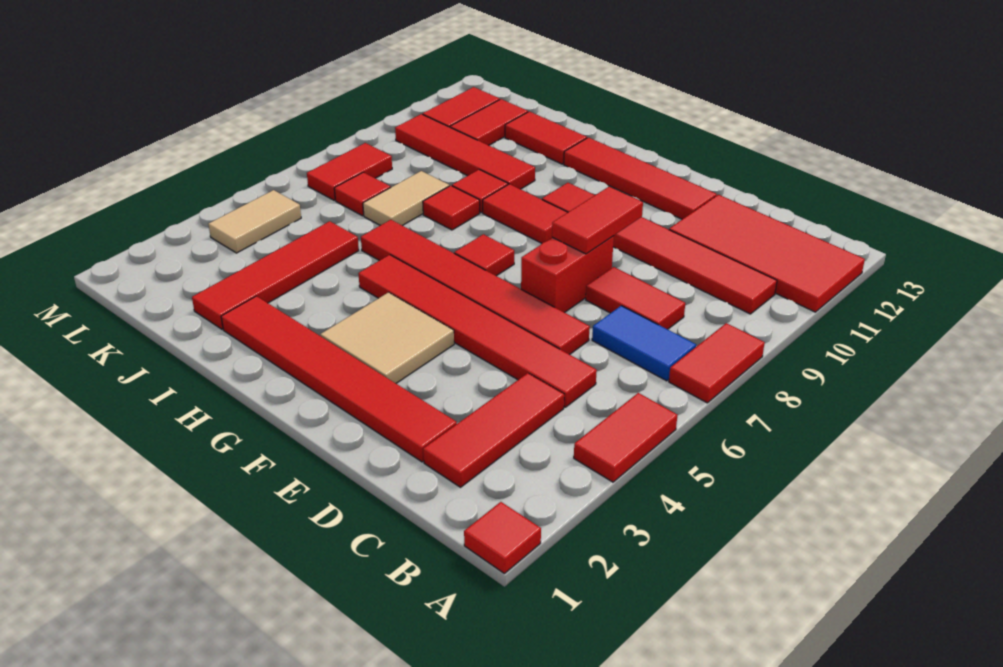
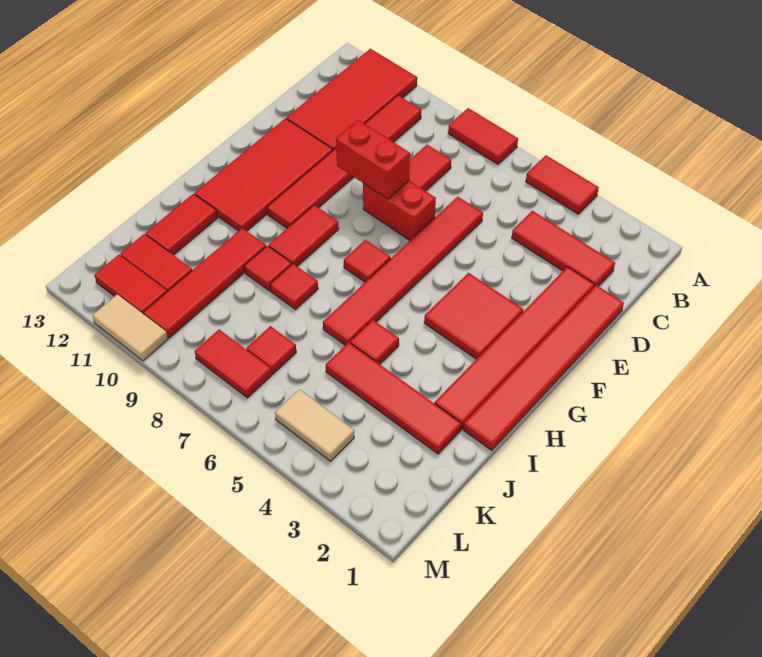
red tile A1 level 1 -> red tile I5 level 1
blue tile B7:C7 level 1 -> none
red tile C5:H5 level 1 -> red tile D1:I1 level 1
red tile E8:E9 level 2 -> red brick E8:E9 level 2
red tile E12:H12 level 1 -> red tile E11:H12 level 1
tan tile F3:G4 level 1 -> red tile F3:G4 level 1
tan tile J7:J8 level 1 -> tan tile M10:M11 level 1

